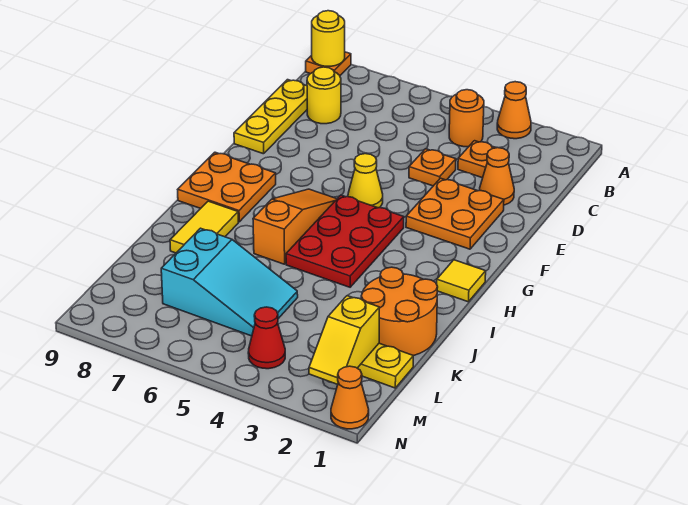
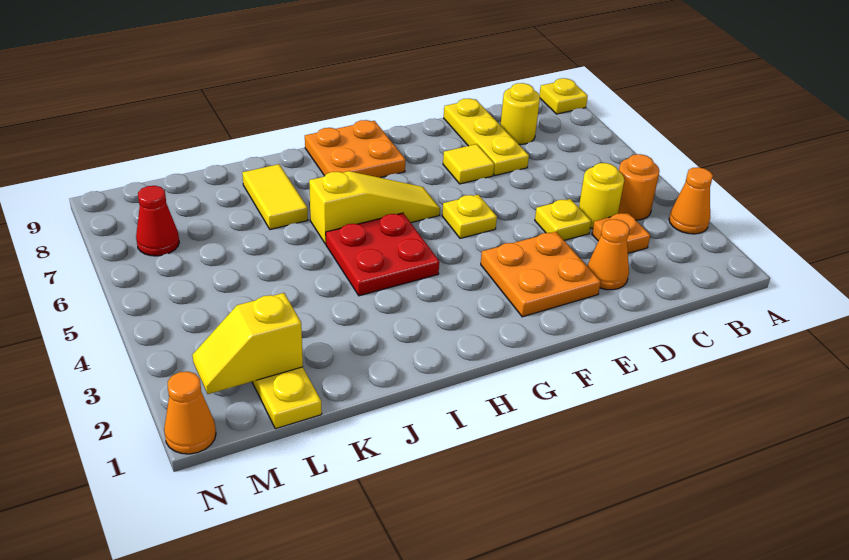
orange plate A9 level 1 -> yellow plate A9 level 1
yellow round brick A9 level 2 -> yellow round brick C4 level 1
yellow plate C9:E9 level 1 -> yellow plate D7:D9 level 1
orange plate D4 level 1 -> yellow plate D4 level 1
yellow cone F5 level 1 -> yellow plate F5 level 1
red plate G4:I5 level 1 -> red plate H4:I5 level 1
orange slope G6:I6 level 1 top I -> yellow slope G6:I6 level 1 top I
yellow tile H1 level 1 -> yellow tile E7 level 1
yellow tile I8:J8 level 1 -> yellow tile J7:J8 level 1
orange round brick J1:K2 level 1 -> none
cyan slope K5:L7 level 1 top 7 -> none
red cone M4 level 1 -> red cone M7 level 1

